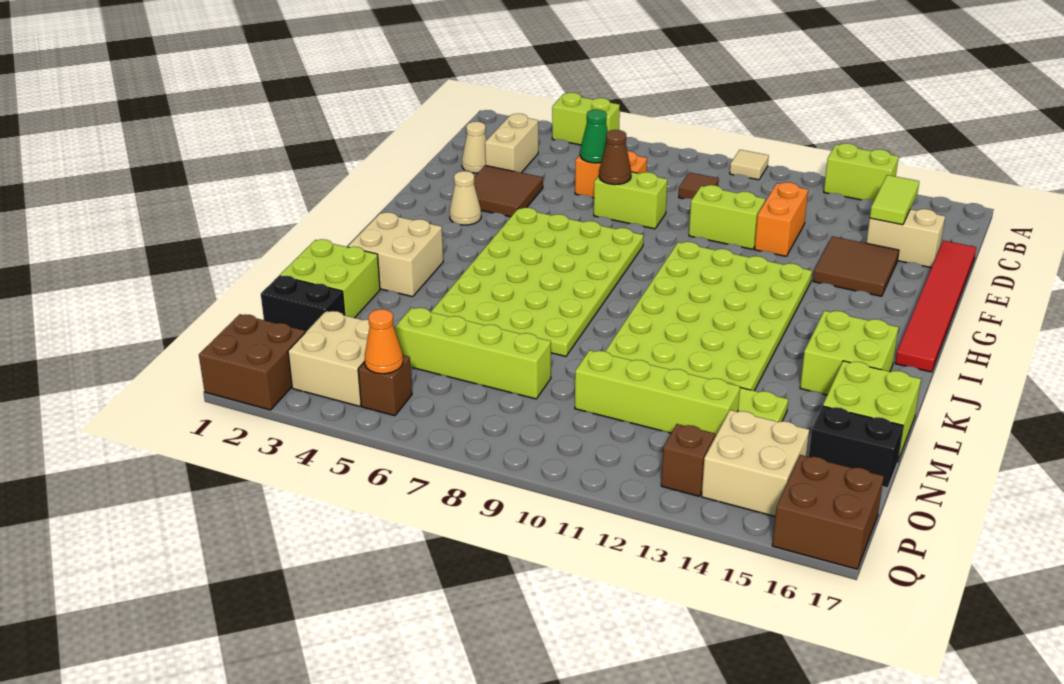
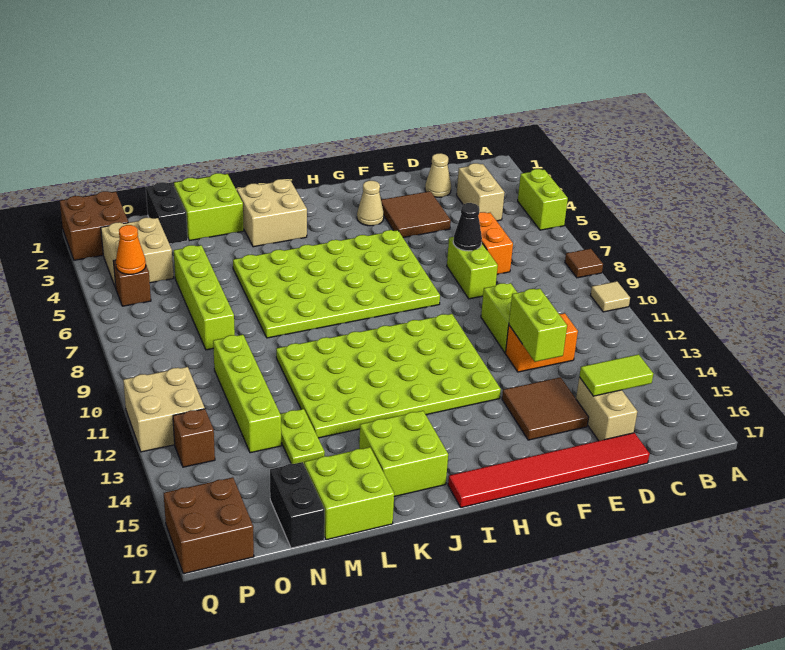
lime brick A13:A14 level 1 -> lime brick E12:E13 level 2
tan brick C3:D3 level 1 -> tan brick C3:C4 level 1
brown tile C9 level 1 -> brown tile A8 level 1
green cone D6 level 2 -> none
brown cone E7 level 2 -> black cone E7 level 2
tan brick O14:P15 level 1 -> tan brick P11:Q12 level 1

